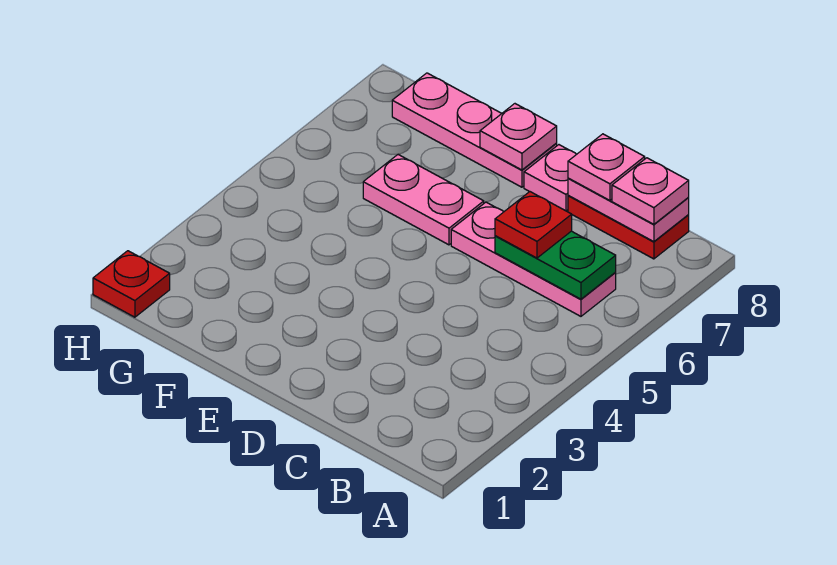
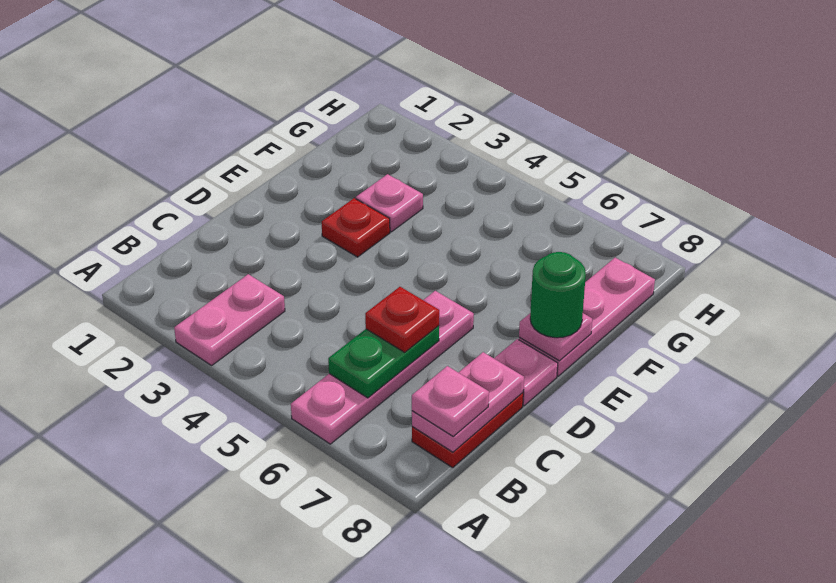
pink plate B6:D6 level 1 -> pink plate A6:D6 level 1
pink plate C8 level 3 -> pink plate F3 level 1
pink plate E6:F6 level 1 -> pink plate A3:B3 level 1
none -> green round brick E8 level 3
red plate H1 level 1 -> red plate E3 level 1

